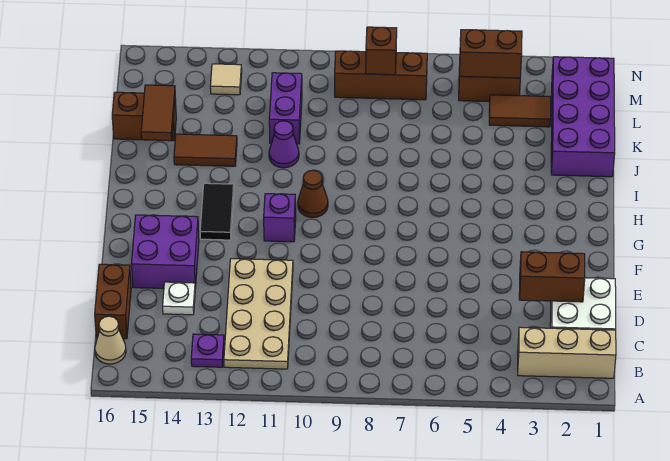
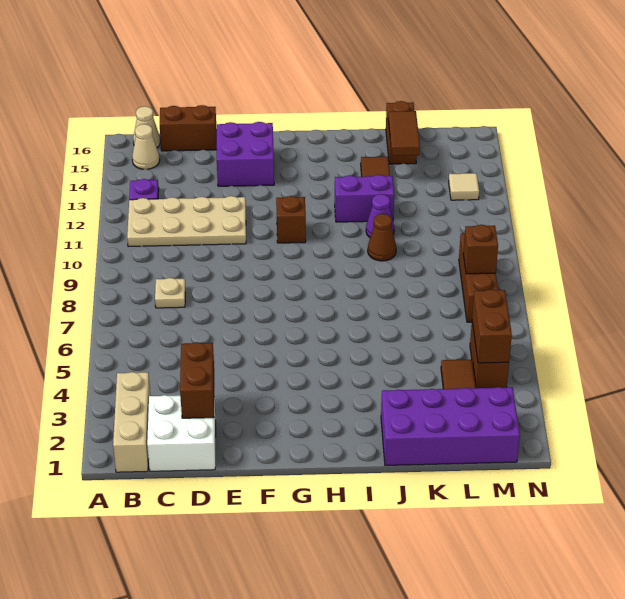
none -> tan cone B15 level 1
none -> tan plate C8 level 1
white plate D14 level 1 -> none
purple brick G11 level 1 -> brown brick G11 level 1
black tile G13:H13 level 1 -> none
brown cone H10 level 1 -> brown cone J10 level 1
brown tile J15:K15 level 2 -> brown tile K14:K15 level 2
purple brick K11:L11 level 1 -> purple brick I12:J12 level 1

